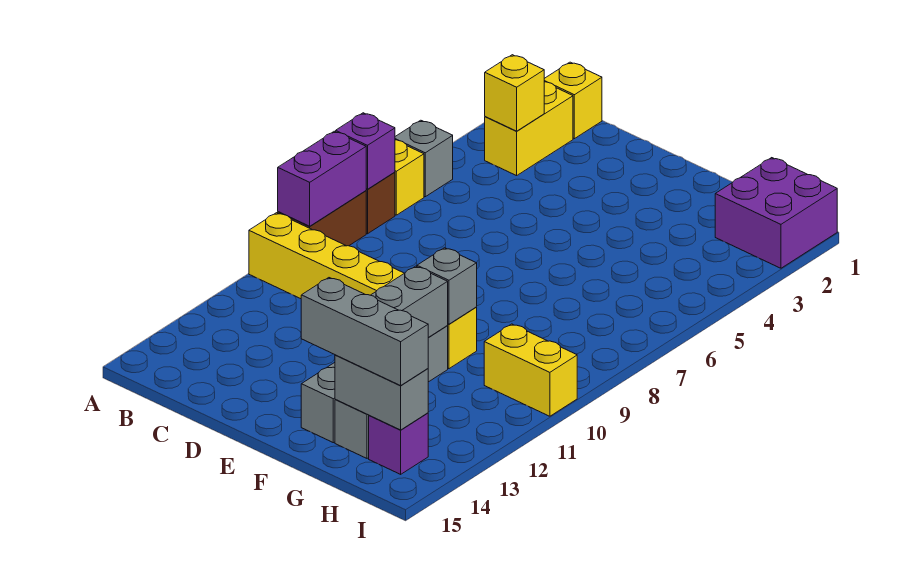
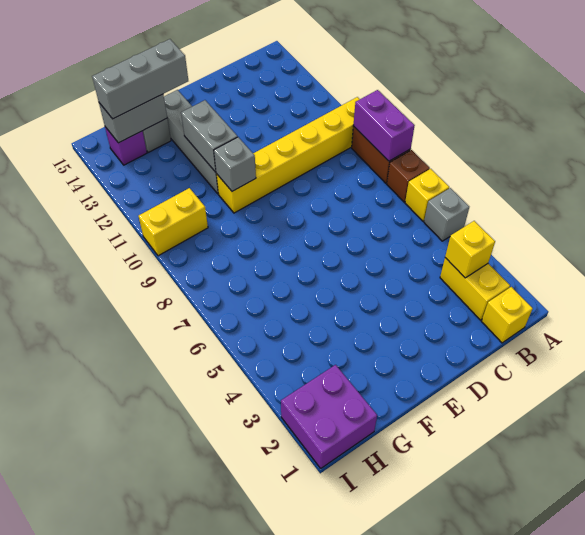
purple brick A7 level 2 -> none

